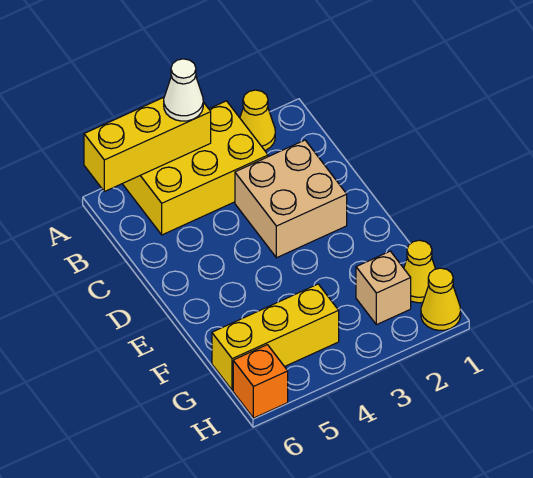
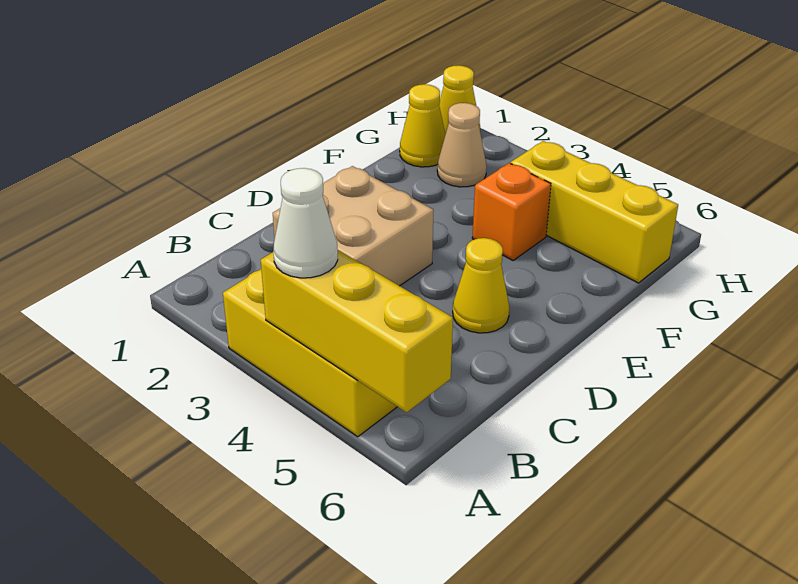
yellow cone A2 level 1 -> yellow cone D5 level 1
tan brick G2 level 1 -> tan cone G2 level 1
orange brick H6 level 1 -> orange brick F4 level 1

